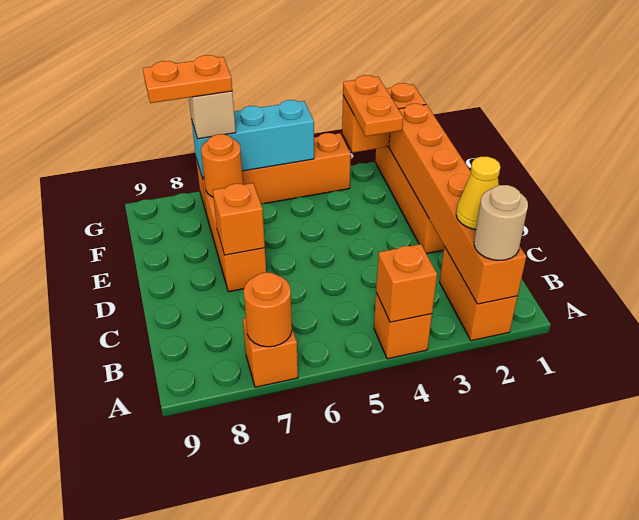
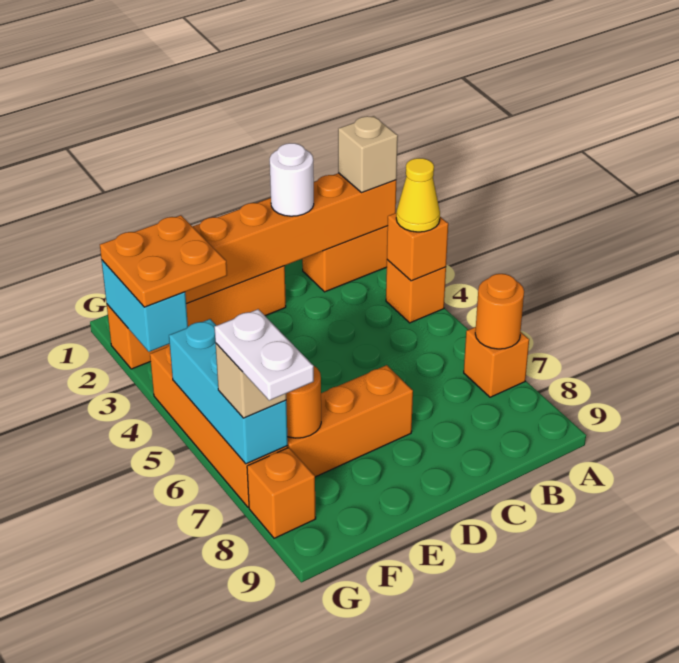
tan round brick A2 level 3 -> tan brick A2 level 3
yellow cone B2 level 3 -> yellow cone A4 level 3
none -> white round brick C2 level 3
orange brick D7 level 2 -> orange brick G8 level 1
orange plate F3:G3 level 3 -> orange plate F2:G3 level 3
orange brick G2:G3 level 2 -> cyan brick G2:G3 level 2
orange plate G7:G8 level 4 -> white plate G7:G8 level 4

